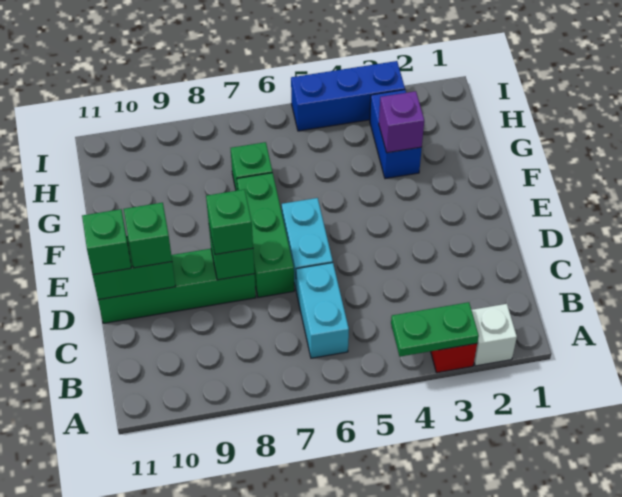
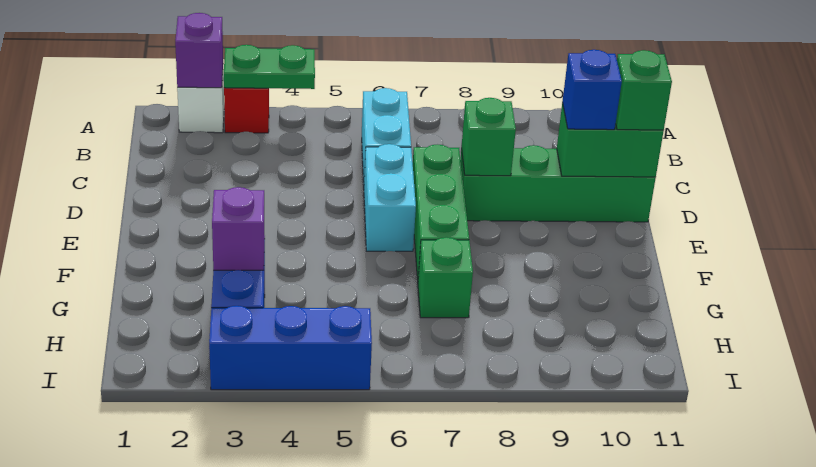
none -> purple brick A2 level 2
green brick D8 level 3 -> none
green brick D10 level 3 -> blue brick D10 level 3

